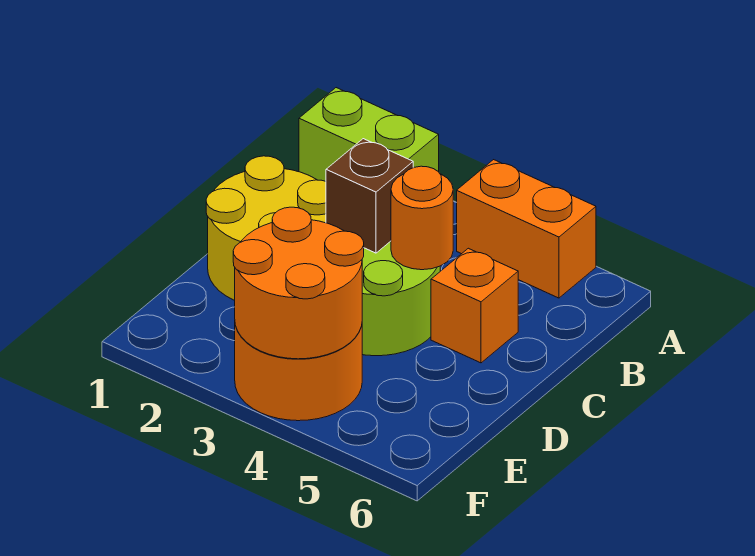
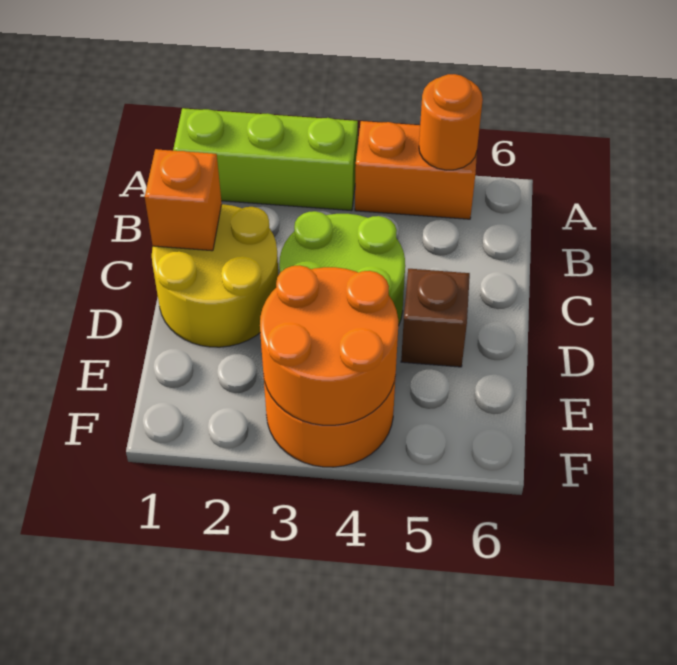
lime brick A1:A2 level 1 -> lime brick A1:A3 level 1
brown brick C3 level 2 -> brown brick D5 level 1
orange round brick C4 level 2 -> orange round brick A5 level 2
orange brick C5 level 1 -> orange brick C1 level 2

